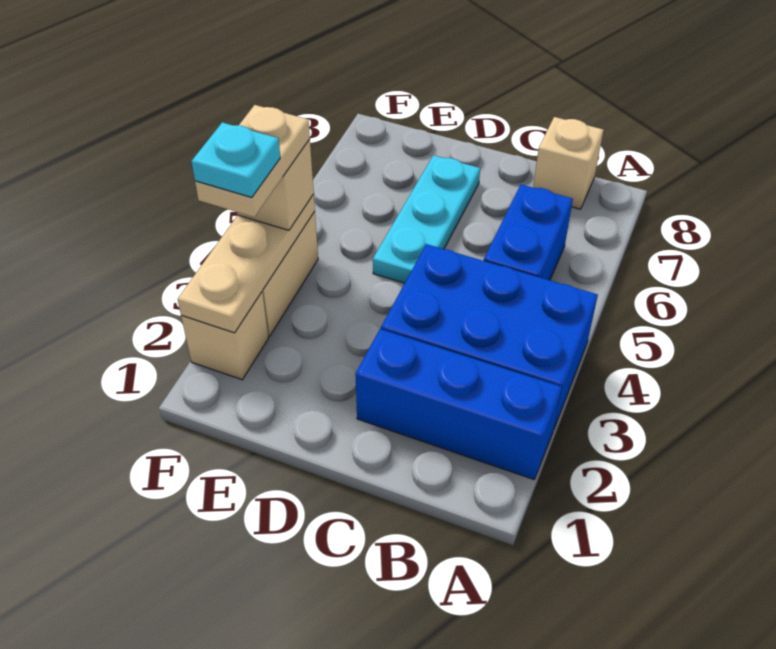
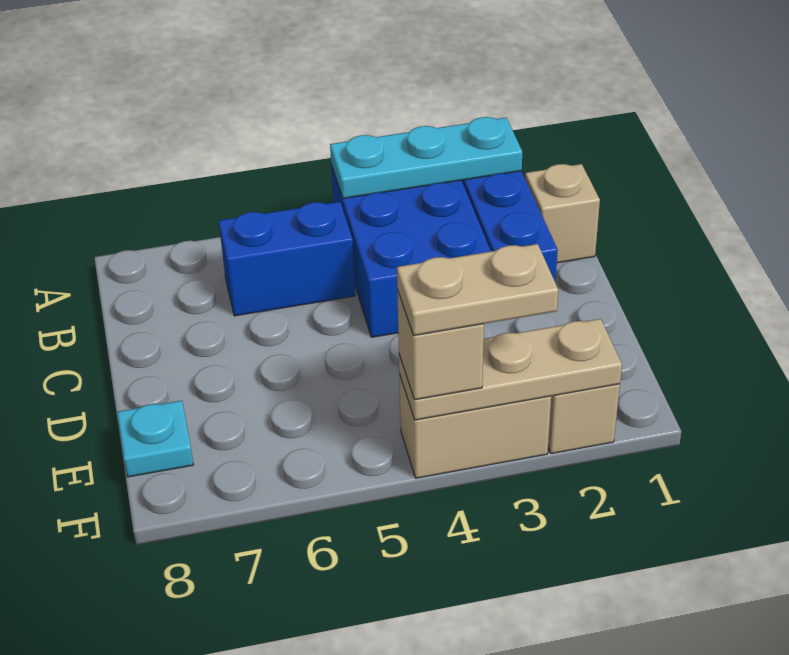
tan brick B8 level 1 -> tan brick B1 level 1
cyan plate D5:D7 level 1 -> cyan plate A2:A4 level 2
cyan plate F3 level 5 -> cyan plate E8 level 1

